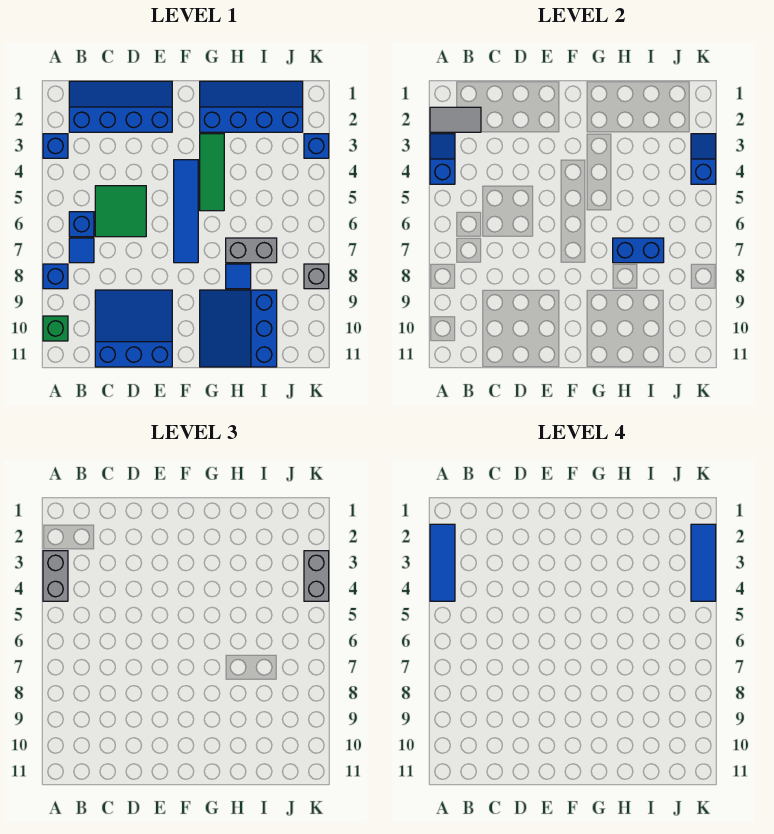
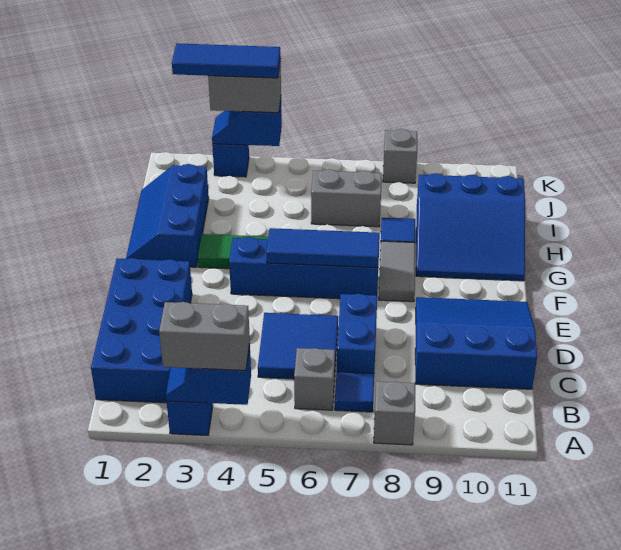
grey tile A2:B2 level 2 -> grey tile F8:G8 level 1
blue tile A2:A4 level 4 -> blue tile F5:F7 level 2
blue brick A8 level 1 -> grey brick A8 level 1
green brick A10 level 1 -> none
blue slope B1:E2 level 1 top 2 -> blue brick B1:E2 level 1
blue brick B6 level 1 -> grey brick B6 level 1
green tile C5:D6 level 1 -> blue tile C5:D6 level 1
blue slope C9:E11 level 1 top 11 -> blue slope C9:E11 level 1 top C
blue tile F4:F7 level 1 -> blue brick F4:F7 level 1
blue slope G1:J2 level 1 top 2 -> blue slope G1:I2 level 1 top 2
grey brick H7:I7 level 1 -> grey brick I6:I7 level 1
blue brick H7:I7 level 2 -> blue brick C7:D7 level 1

